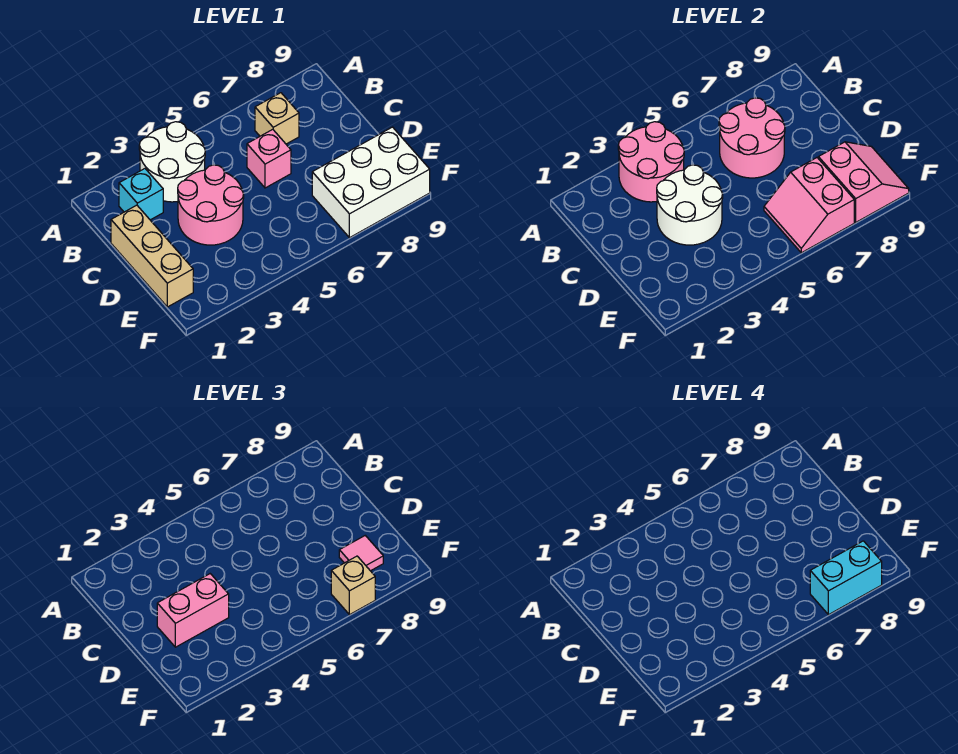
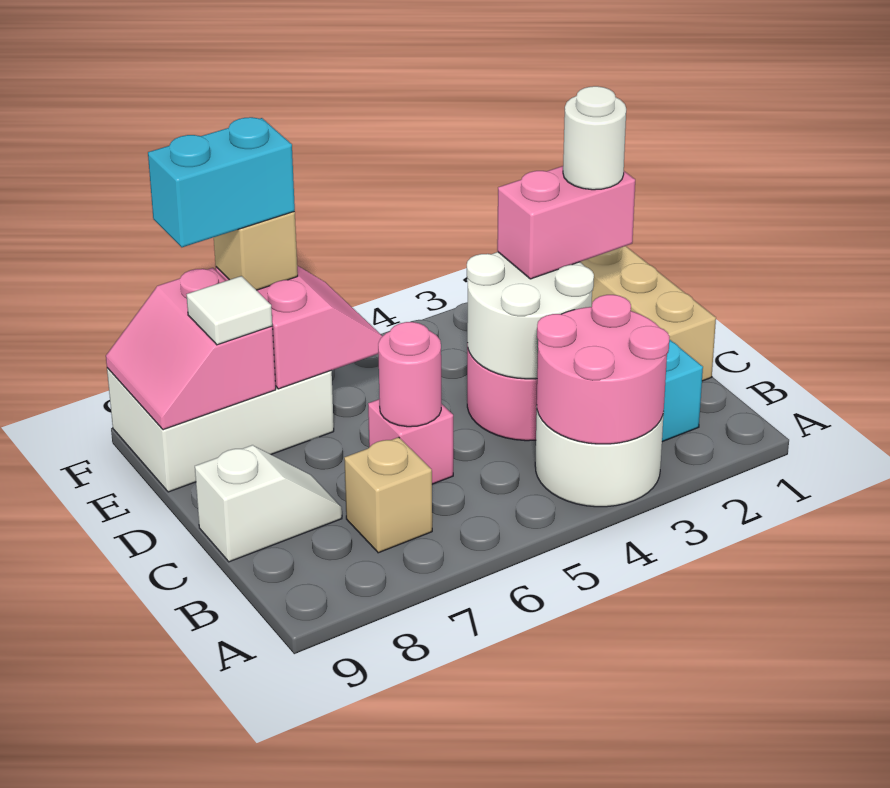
pink round brick B6:C7 level 2 -> pink round brick C6 level 2
none -> white slope C8:C9 level 1 top 9
none -> white round brick D2 level 4
pink tile E8 level 3 -> white tile E8 level 3

